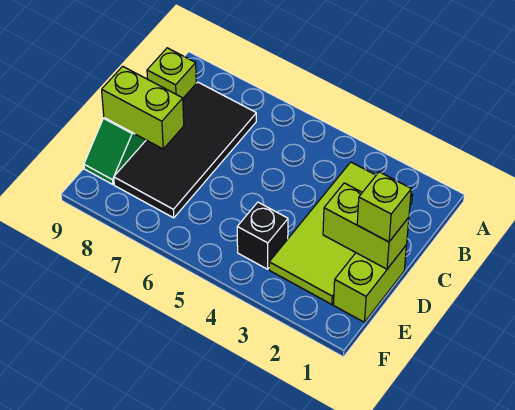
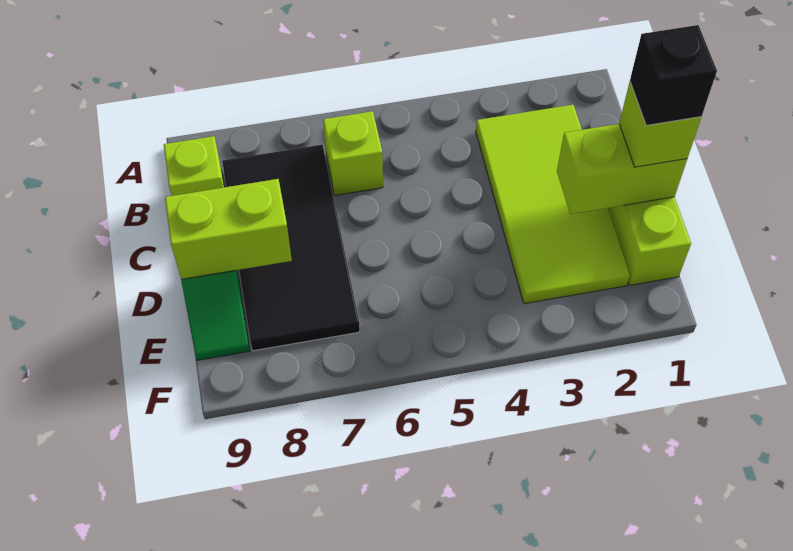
none -> lime brick B6 level 1
black brick E4 level 1 -> black brick D1 level 4

